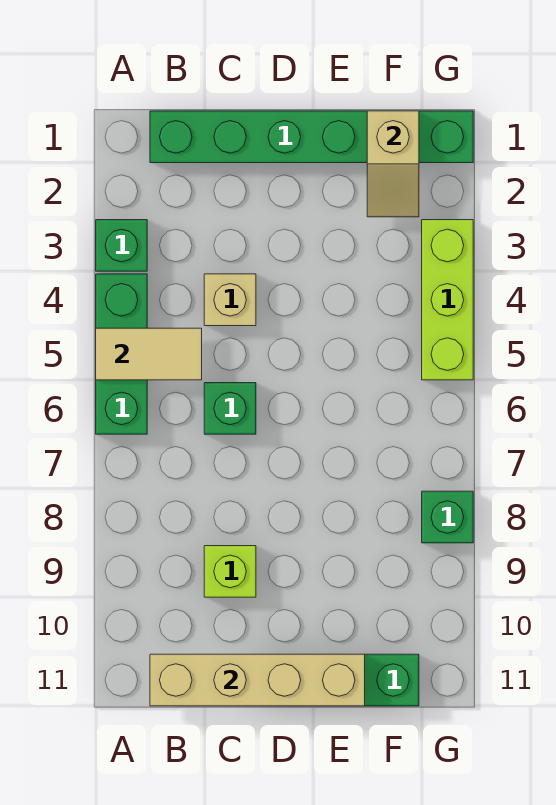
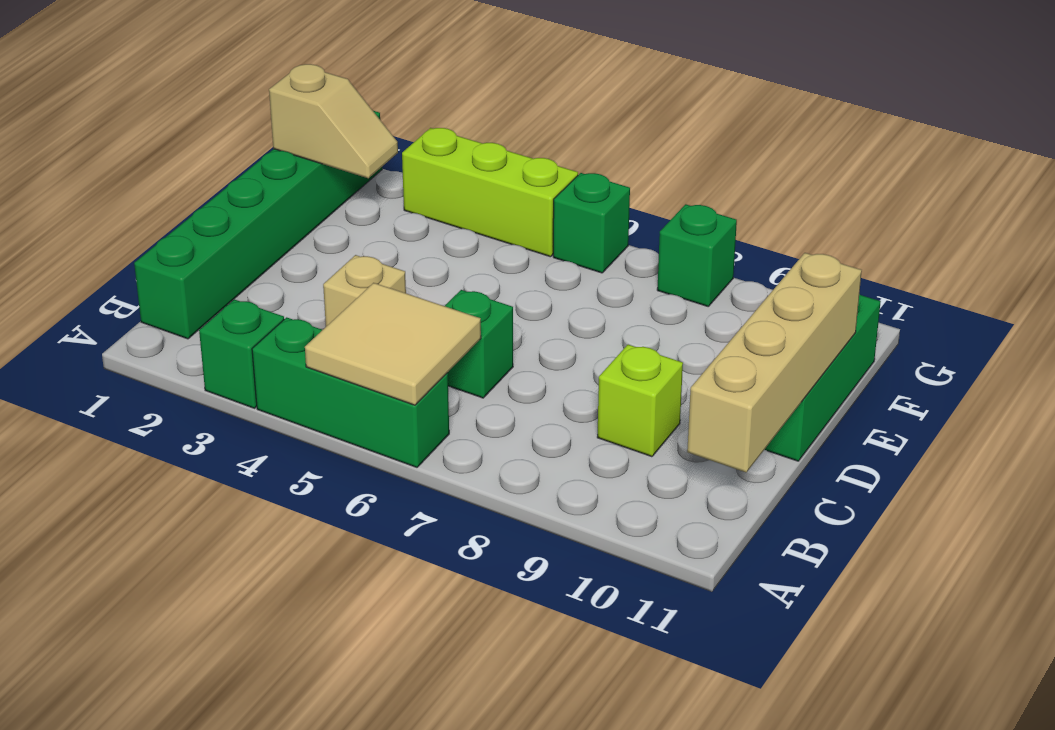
tan tile A5:B5 level 2 -> tan tile A5:B6 level 2
none -> green brick G6 level 1

